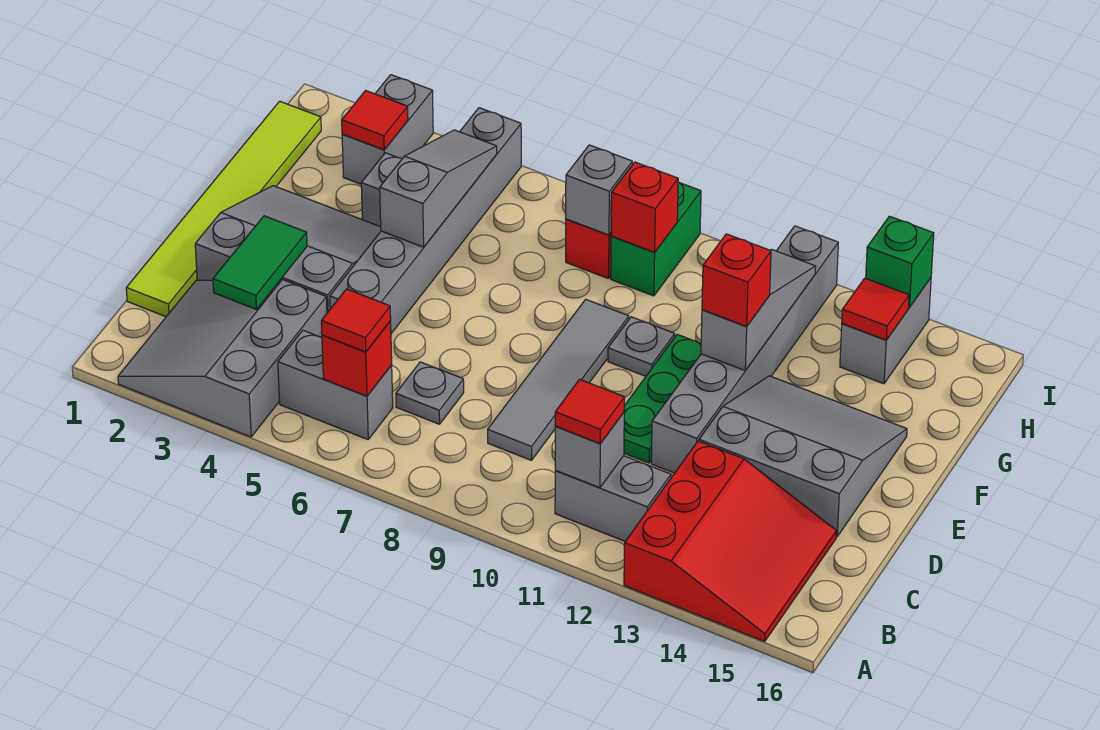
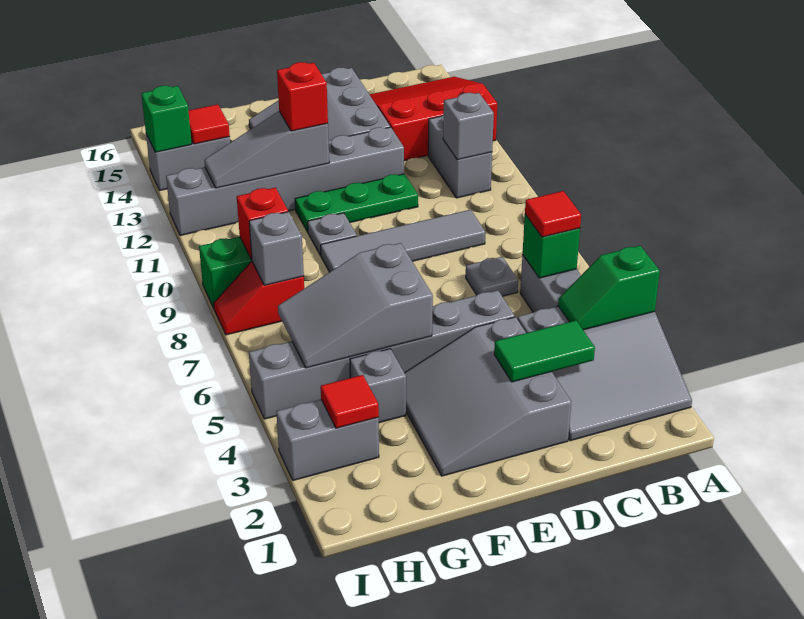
none -> green slope A4:B4 level 2 top A
red brick B6 level 2 -> green brick B6 level 2
red tile B11 level 3 -> none
lime tile C1:H1 level 1 -> none
grey slope F5:H5 level 2 top F -> grey slope F5:H6 level 2 top F

